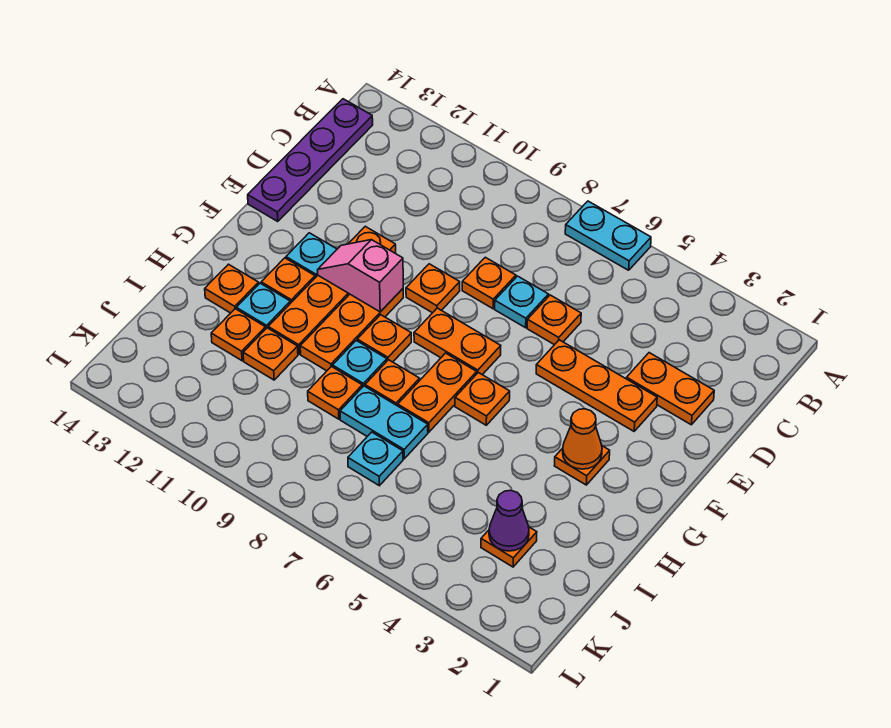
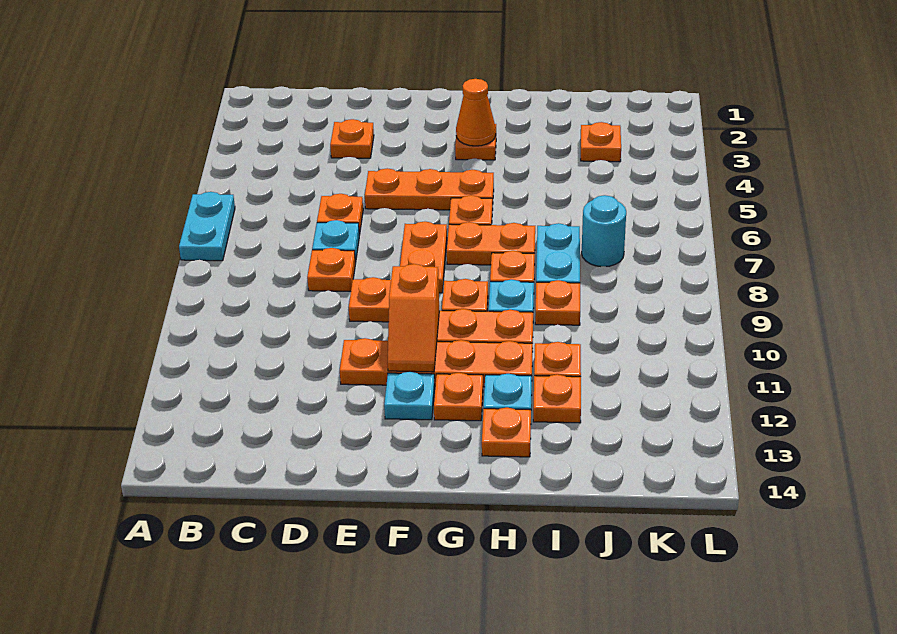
purple plate B14:E14 level 1 -> none
orange plate D2:D3 level 1 -> orange plate D3 level 1
orange plate E3:E5 level 1 -> orange plate E5:G5 level 1
pink slope F10:F11 level 2 top 10 -> orange slope F10:F11 level 2 top 10
purple cone J3 level 2 -> none
cyan plate J7 level 1 -> cyan round brick J7 level 1

